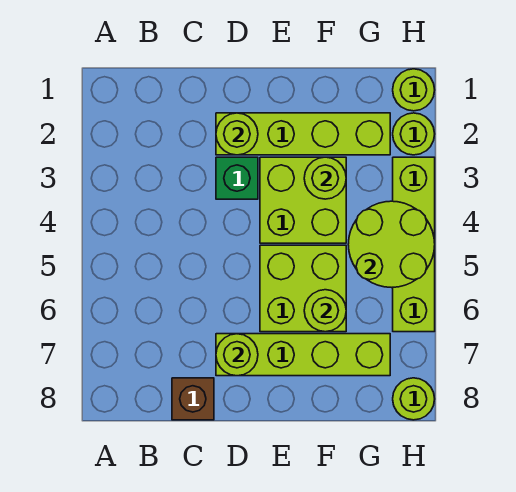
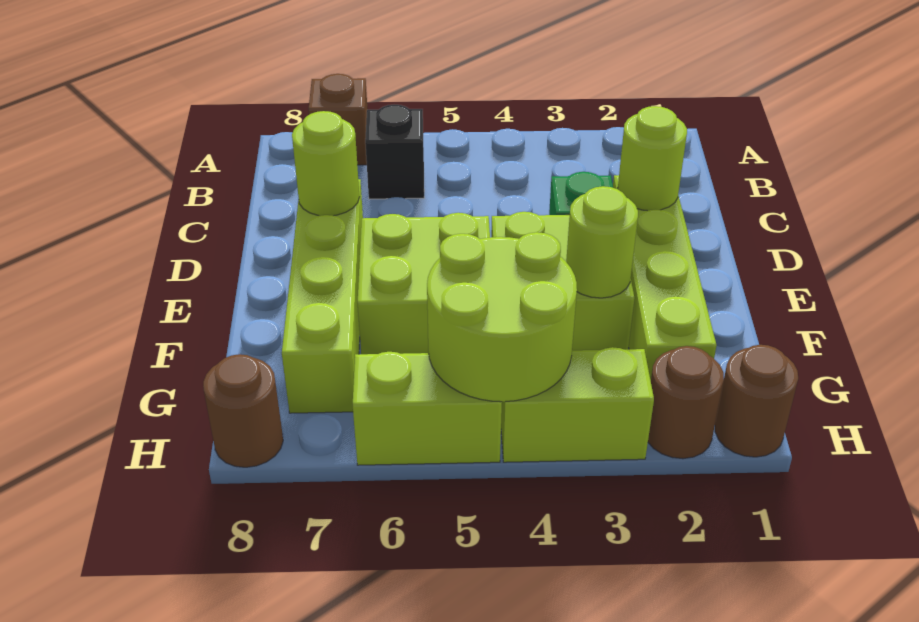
none -> black brick B6 level 1
brown brick C8 level 1 -> brown brick A7 level 1
lime round brick F6 level 2 -> none
lime round brick H1 level 1 -> brown round brick H1 level 1
lime round brick H2 level 1 -> brown round brick H2 level 1
lime round brick H8 level 1 -> brown round brick H8 level 1

